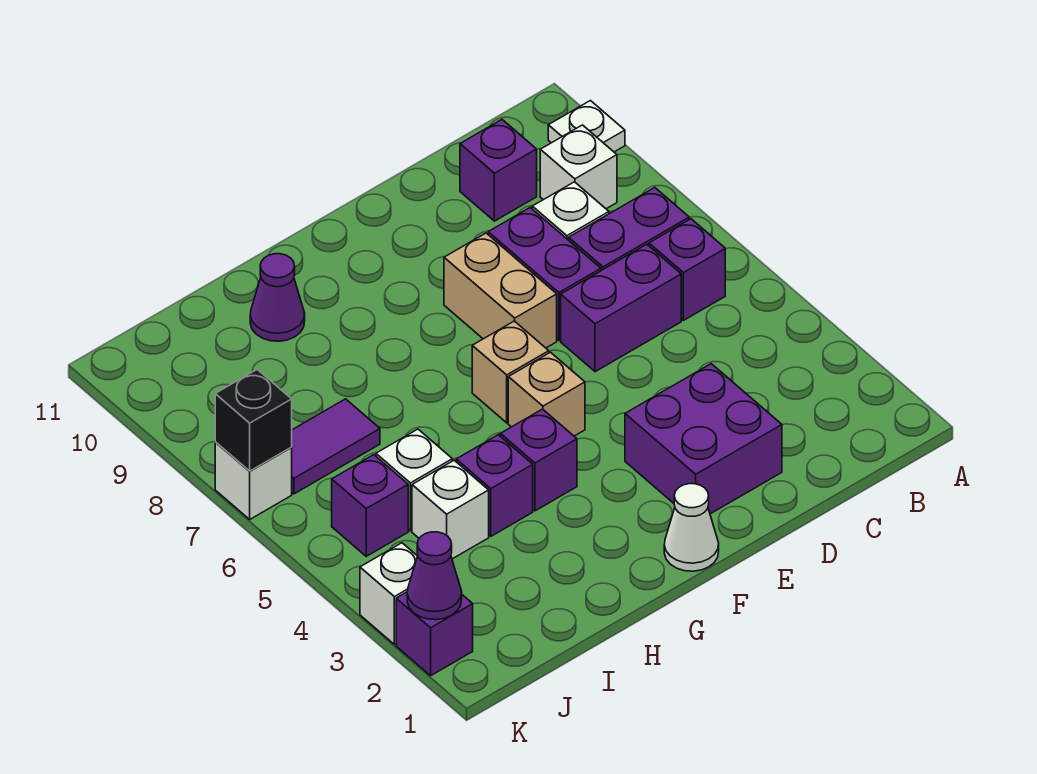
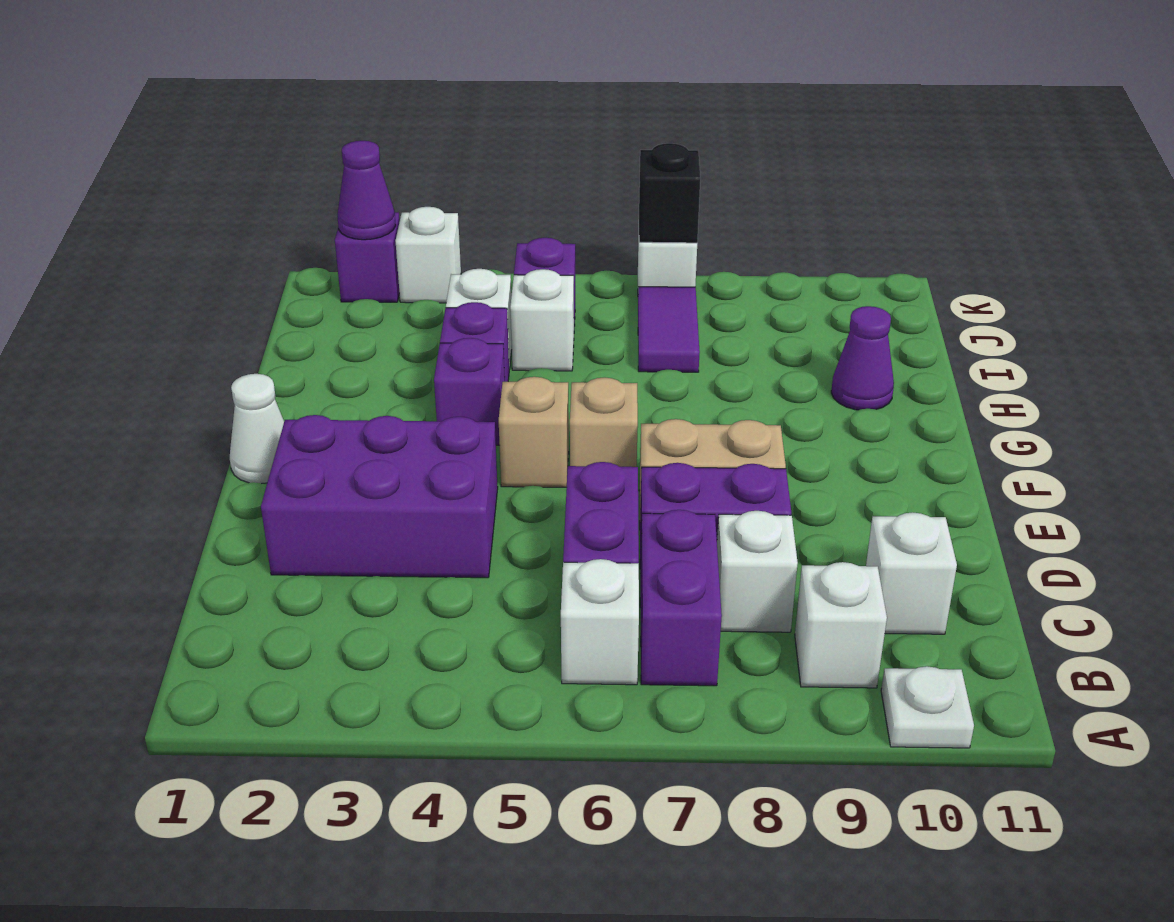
purple brick B6 level 1 -> white brick B6 level 1
purple brick C10 level 1 -> white brick C10 level 1
purple brick D2:E3 level 1 -> purple brick D2:E4 level 1

